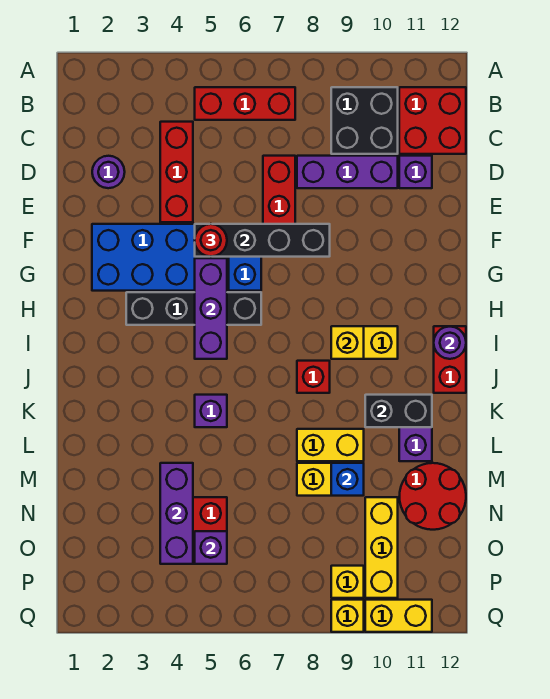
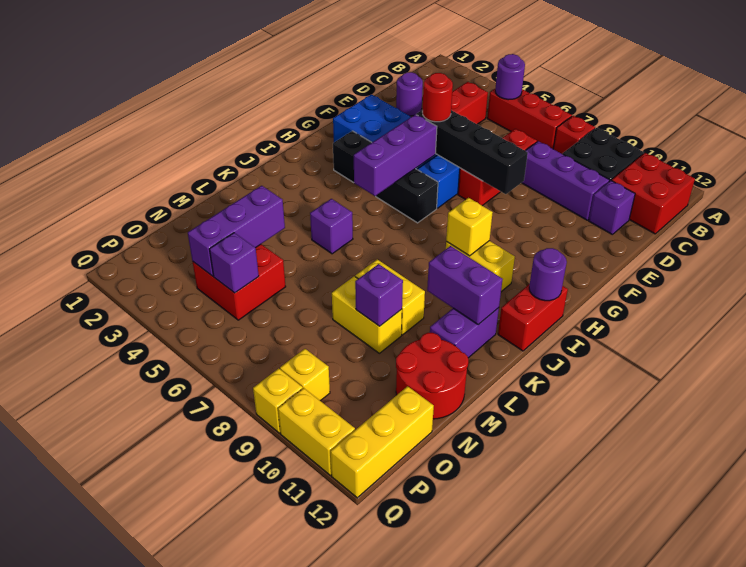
none -> purple round brick B5 level 2
red brick J8 level 1 -> red brick B8 level 1
black brick K10:K11 level 2 -> purple brick K10:K11 level 2
blue brick M9 level 2 -> purple brick M9 level 2
yellow brick N10:P10 level 1 -> yellow brick O12:Q12 level 1

